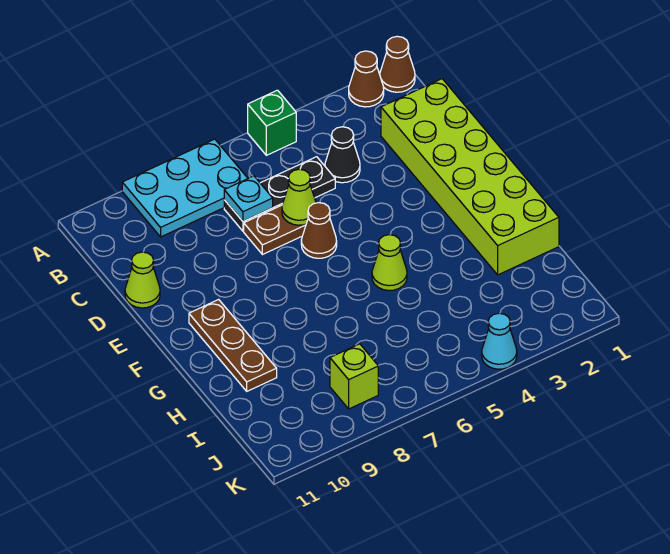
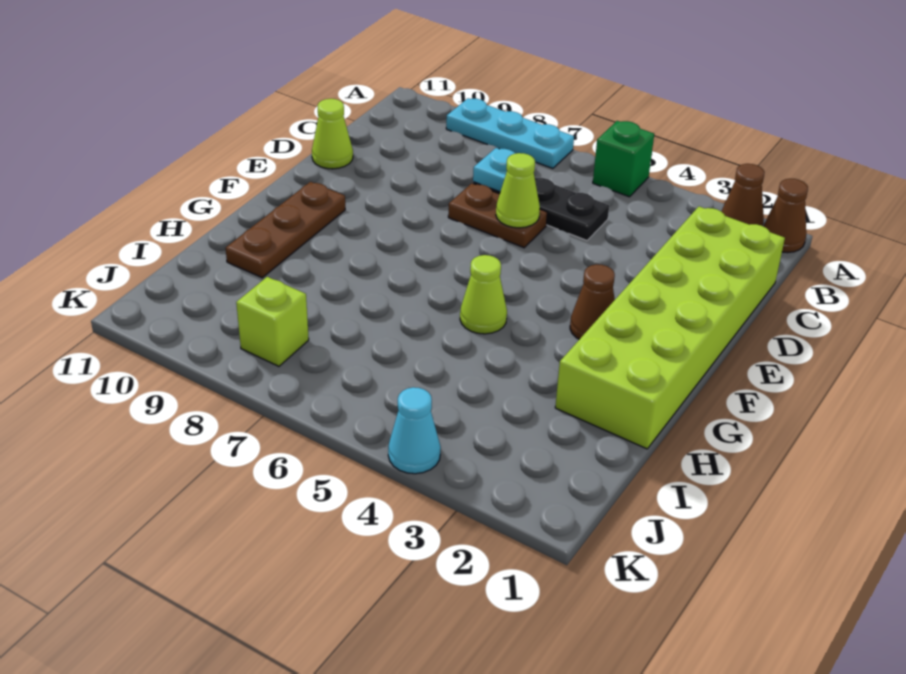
cyan plate A7:B9 level 1 -> cyan plate A7:A9 level 1
black cone C4 level 1 -> none
brown cone E6 level 1 -> brown cone F3 level 1

